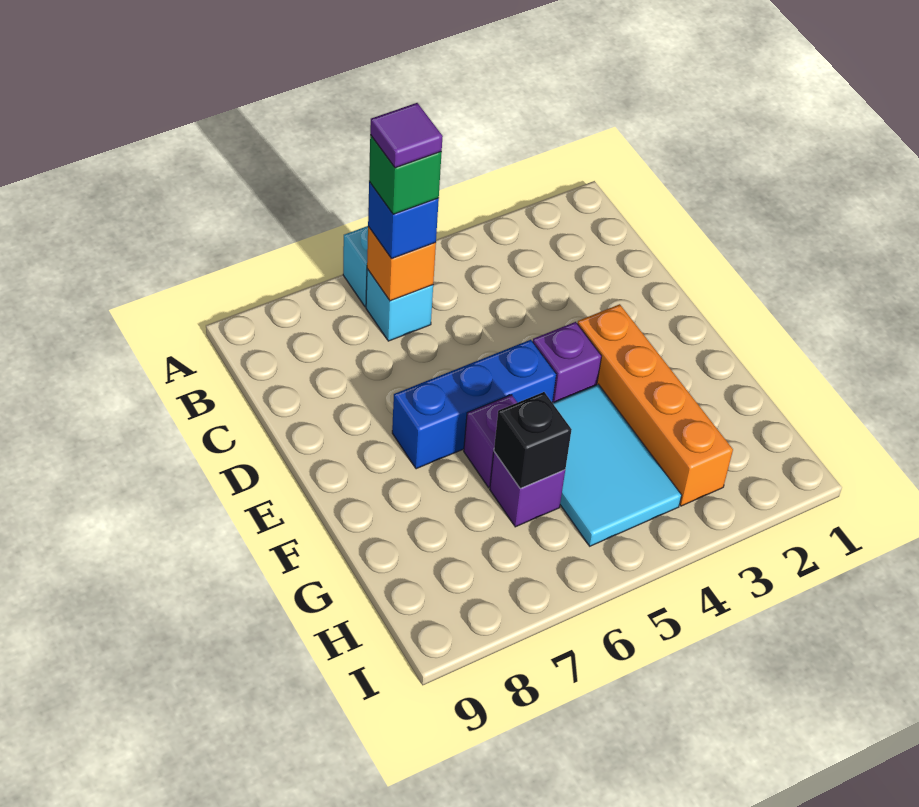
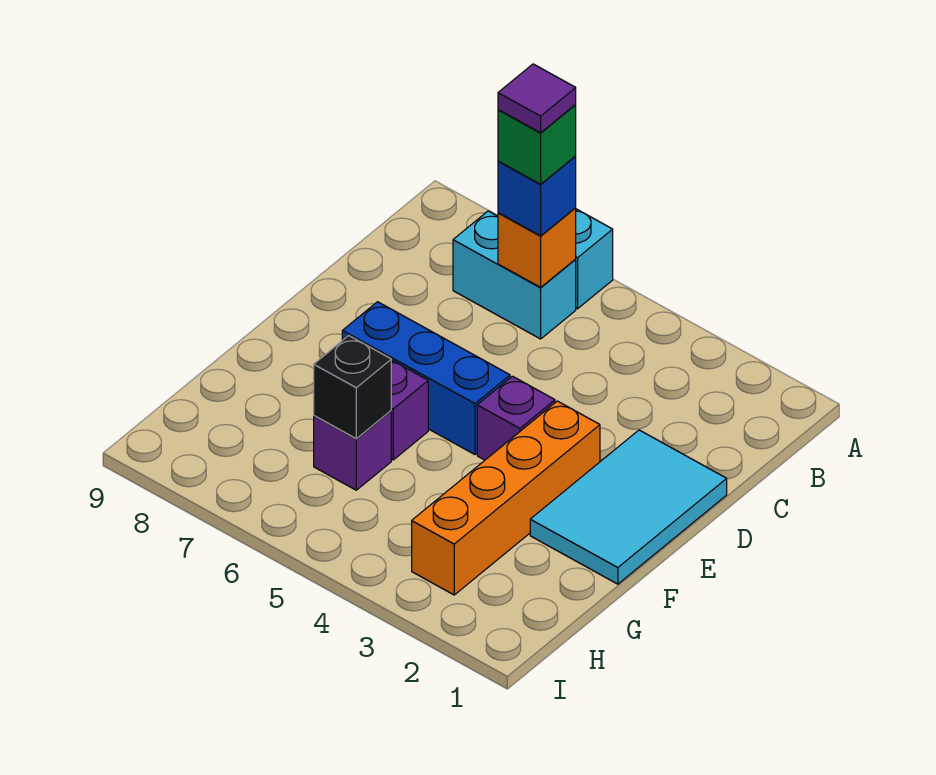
cyan brick B6 level 1 -> cyan brick B6:B7 level 1
cyan tile F4:H5 level 1 -> cyan tile D1:F2 level 1

